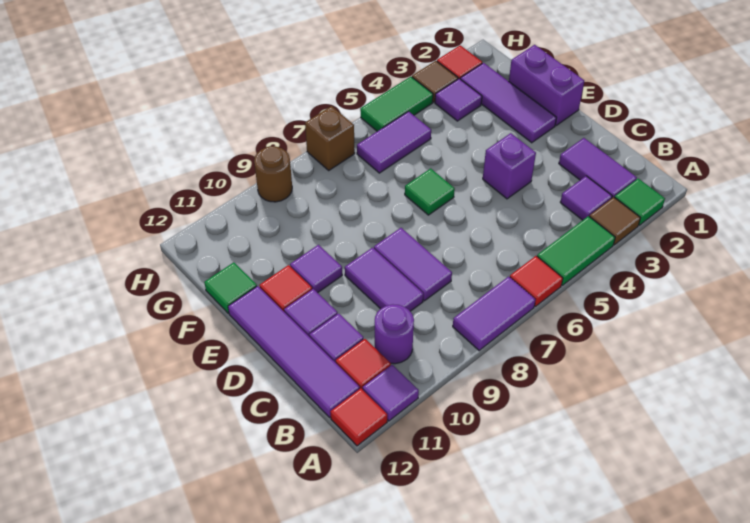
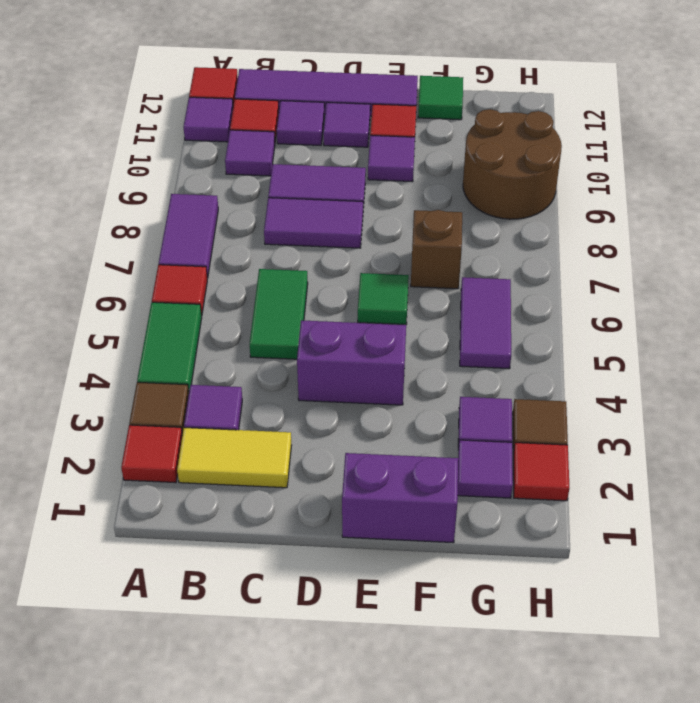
green tile A2 level 1 -> red tile A2 level 1
purple tile B2:C2 level 1 -> yellow tile B2:C2 level 1
purple round brick B10 level 1 -> purple tile B10 level 1
purple brick D4 level 1 -> purple brick D4:E4 level 1
purple tile E2:G2 level 1 -> purple tile G2 level 1
green tile H4:H5 level 1 -> green tile C5:C6 level 1
brown brick H7 level 1 -> brown brick F7 level 1
brown round brick H9 level 1 -> brown round brick G9:H10 level 1

